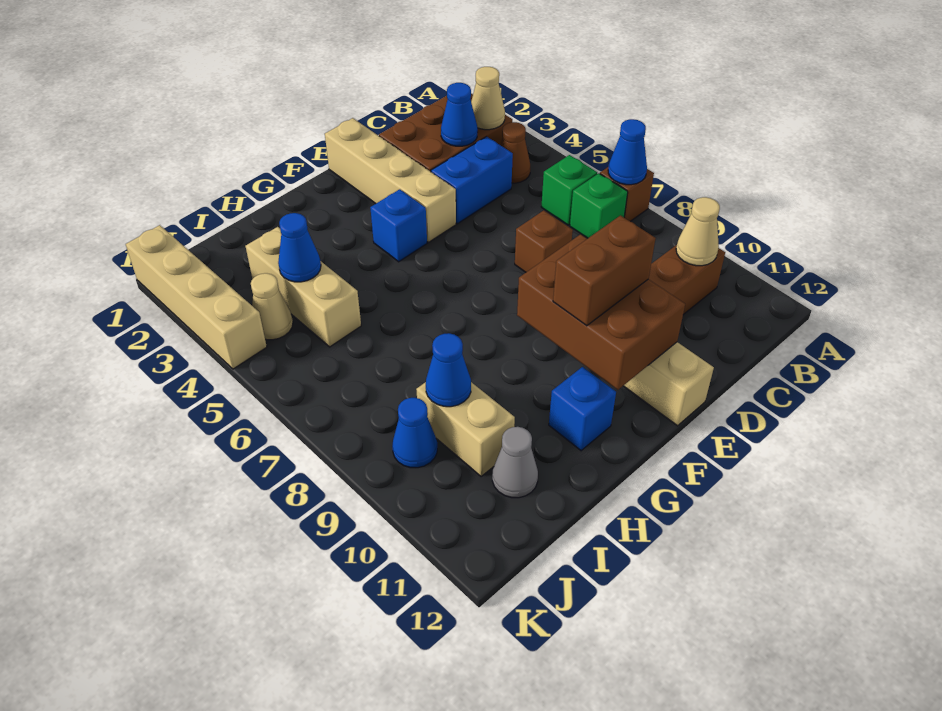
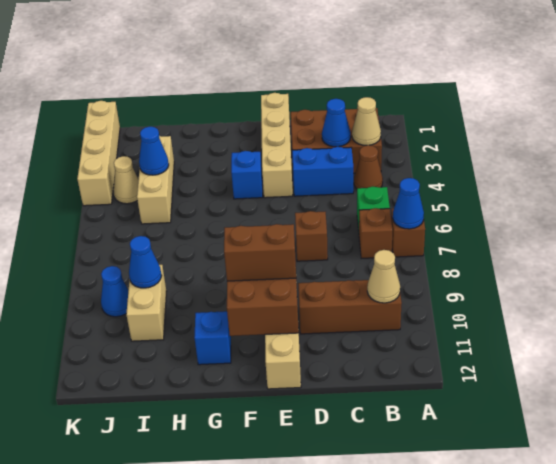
green brick B7 level 1 -> brown brick B7 level 1
grey cone I11 level 1 -> none

